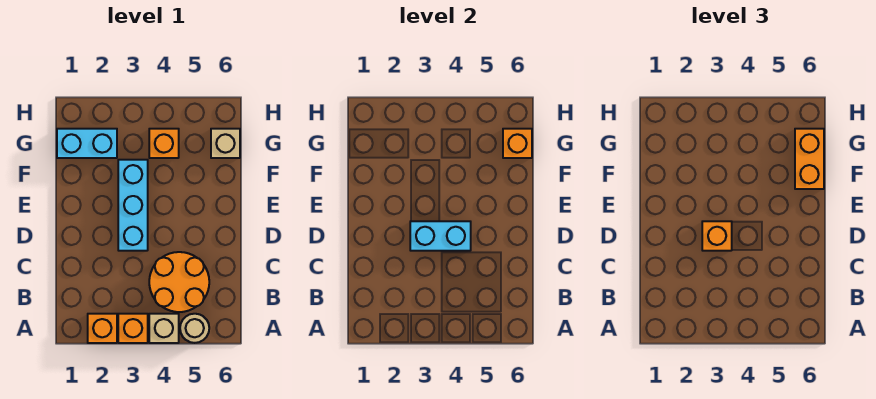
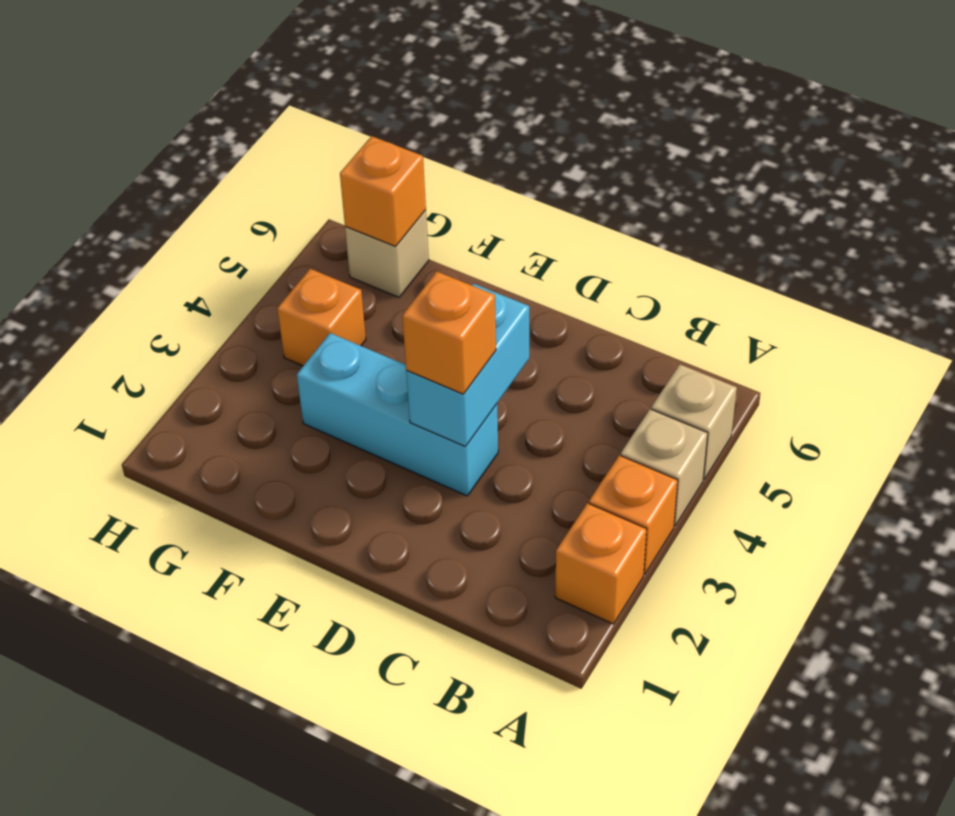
tan round brick A5 level 1 -> tan brick A5 level 1
orange round brick B4:C5 level 1 -> none
orange brick F6:G6 level 3 -> none
cyan brick G1:G2 level 1 -> none

